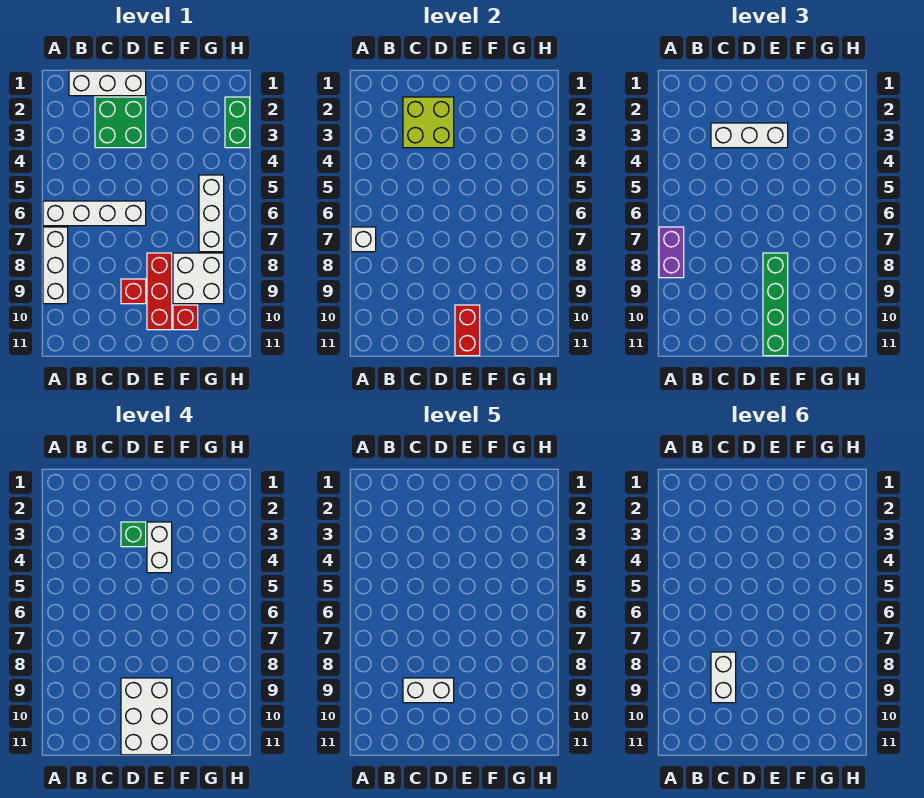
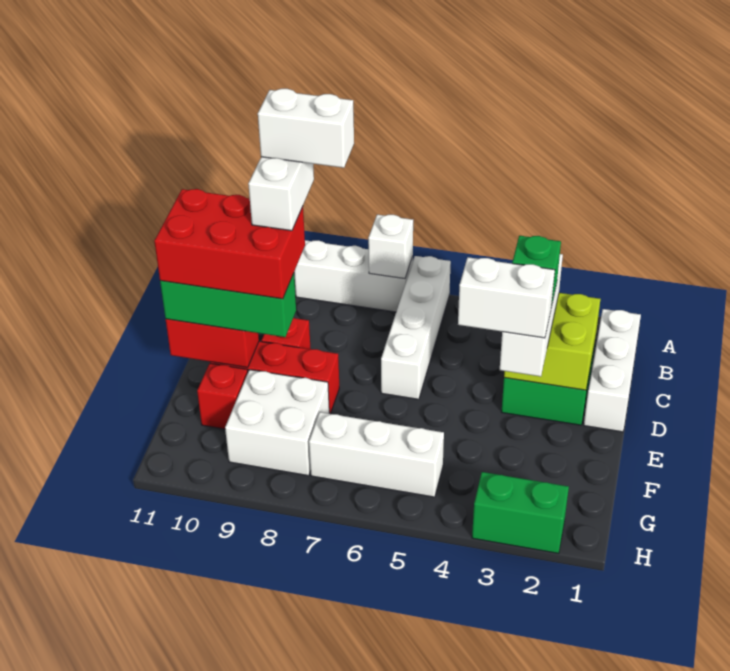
purple brick A7:A8 level 3 -> none
white brick D9:E11 level 4 -> red brick D9:E11 level 4
green brick E8:E11 level 3 -> green brick E9:E11 level 3

